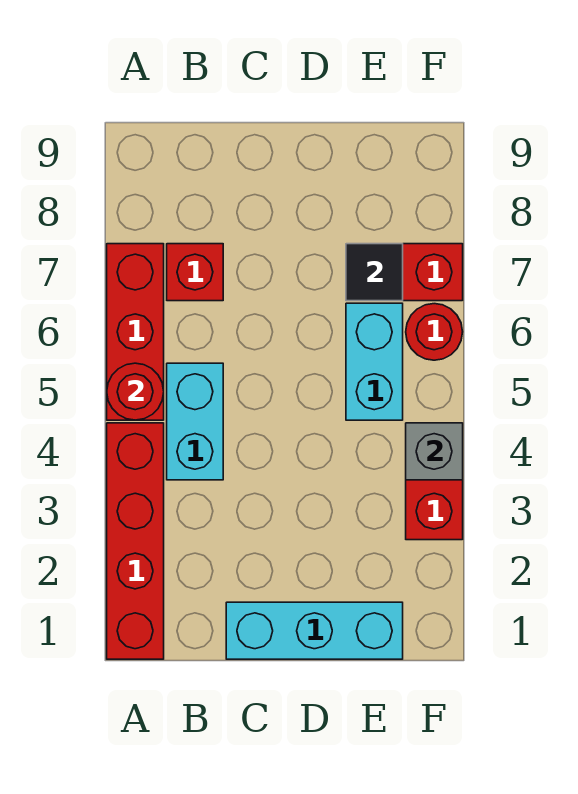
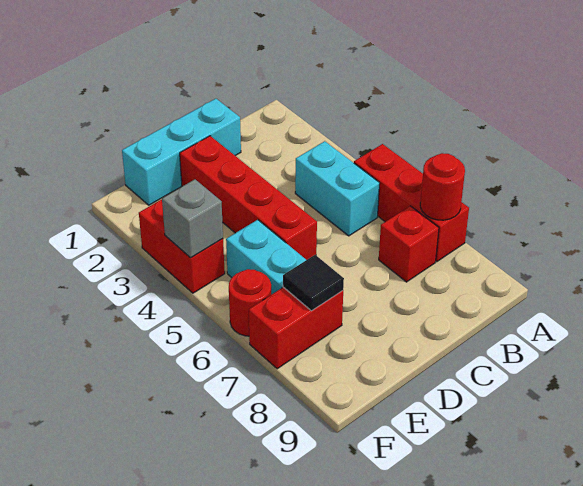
red brick A1:A4 level 1 -> red brick D2:D5 level 1
red round brick A5 level 2 -> red round brick A7 level 2

